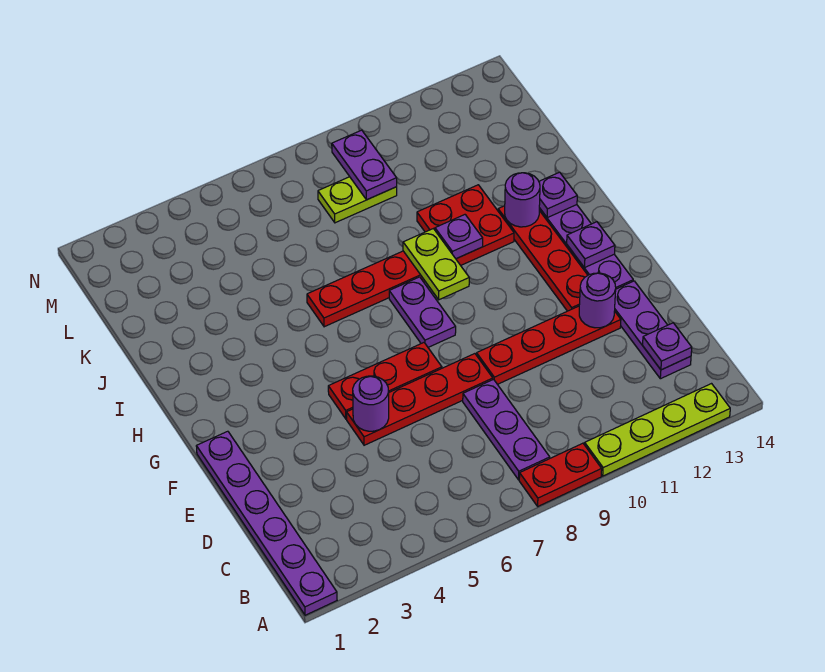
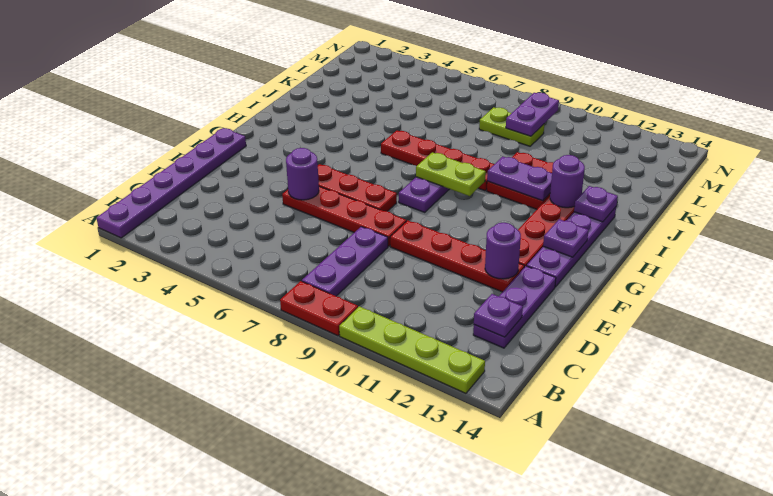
lime plate H9:I9 level 2 -> lime plate H8:H9 level 2
purple plate I10 level 2 -> purple plate I10:I11 level 2

